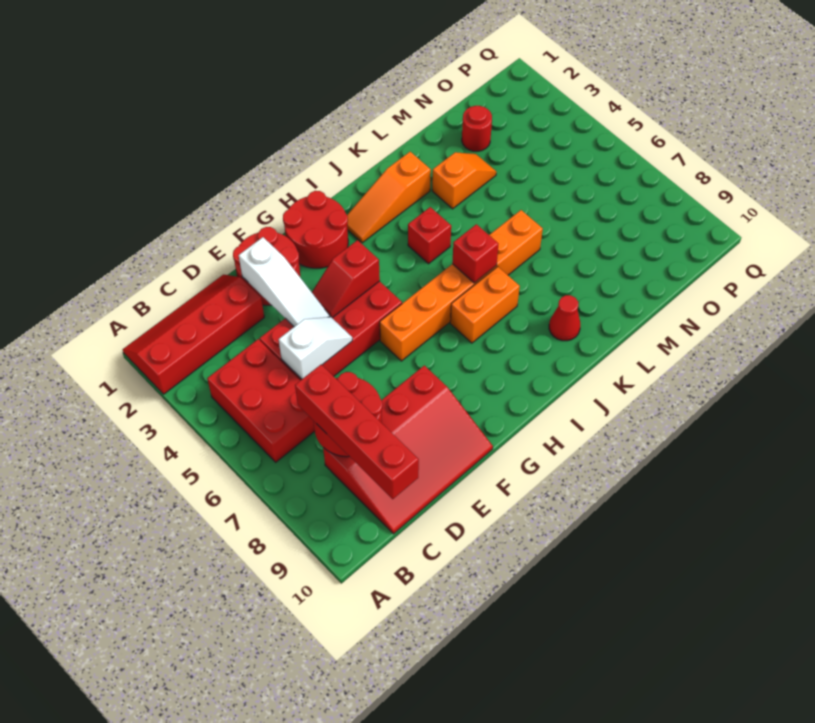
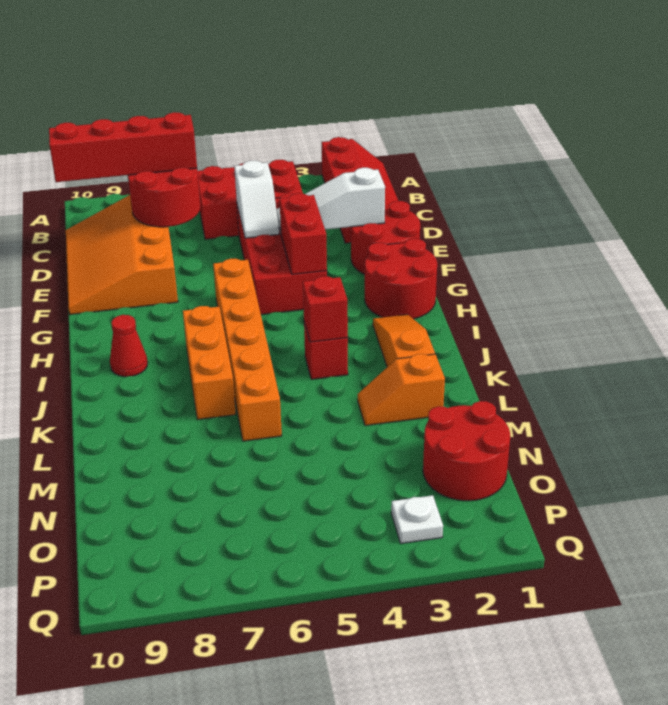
red slope C8:F10 level 1 top 8 -> orange slope C8:F10 level 1 top 8
red slope F4:G4 level 2 top G -> red brick F4:G4 level 2
orange brick I7:J7 level 1 -> orange brick I7:K7 level 1
red brick J6 level 2 -> red brick J4 level 2
red cone K9 level 1 -> red cone I9 level 1
orange slope L3:M3 level 1 top L -> orange slope L2:L3 level 1 top 2
red round brick N2 level 1 -> red round brick N1:O2 level 1
none -> white plate P3 level 1

